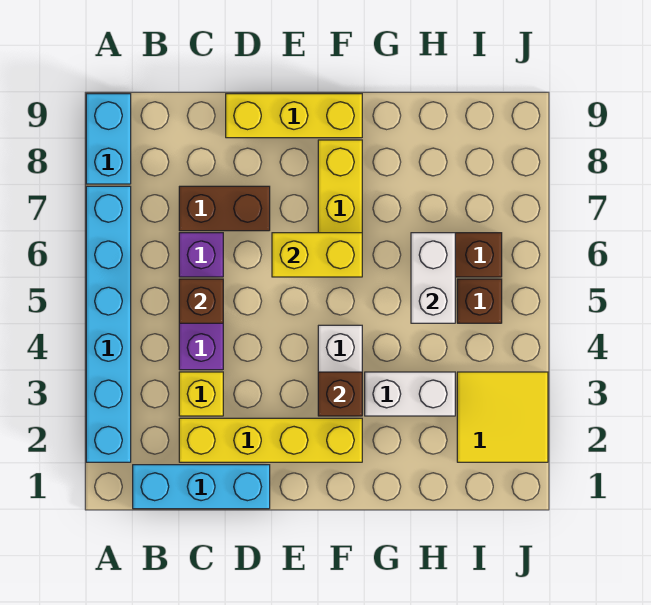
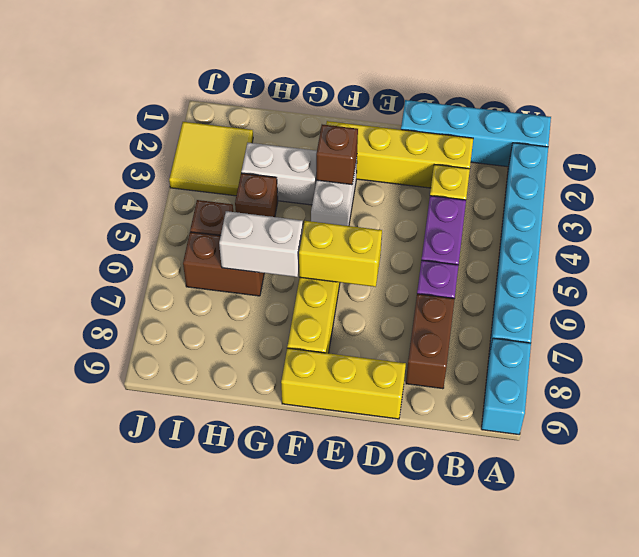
cyan brick B1:D1 level 1 -> cyan brick A1:D1 level 1
brown brick C5 level 2 -> brown brick H4 level 1
brown brick C7:D7 level 1 -> brown brick C7:C8 level 1
white brick H5:H6 level 2 -> white brick G6:H6 level 2

